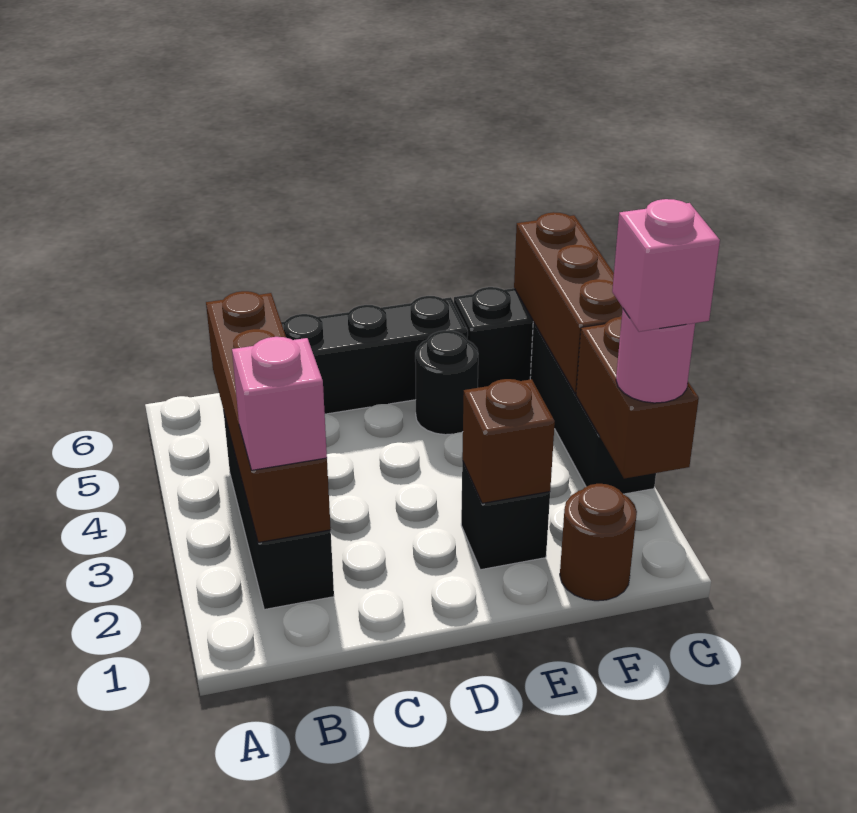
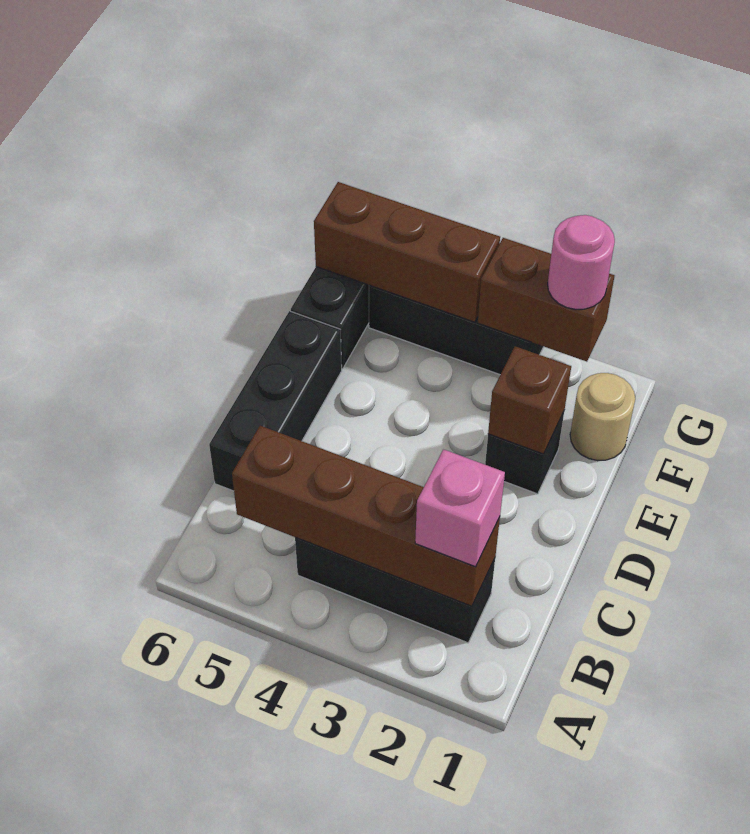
black round brick E5 level 1 -> none
brown round brick F1 level 1 -> tan round brick F1 level 1
pink brick G2 level 4 -> none

